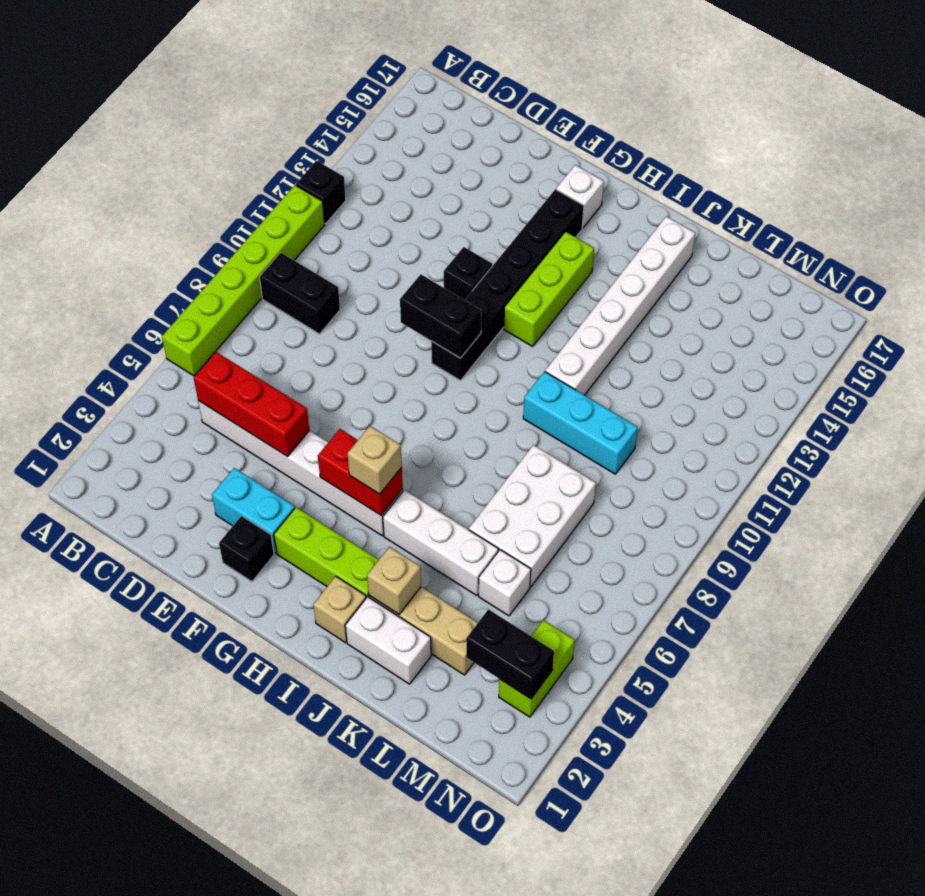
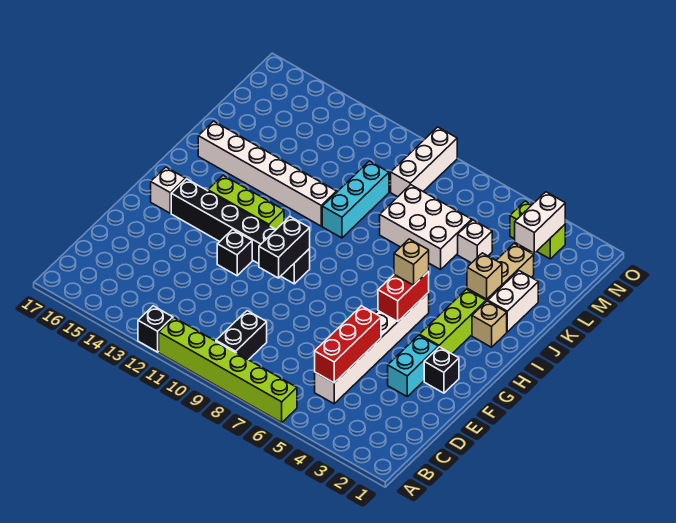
white brick I5:K5 level 1 -> white brick M9:O9 level 1
black brick M3:N3 level 2 -> white brick M3:N3 level 2

